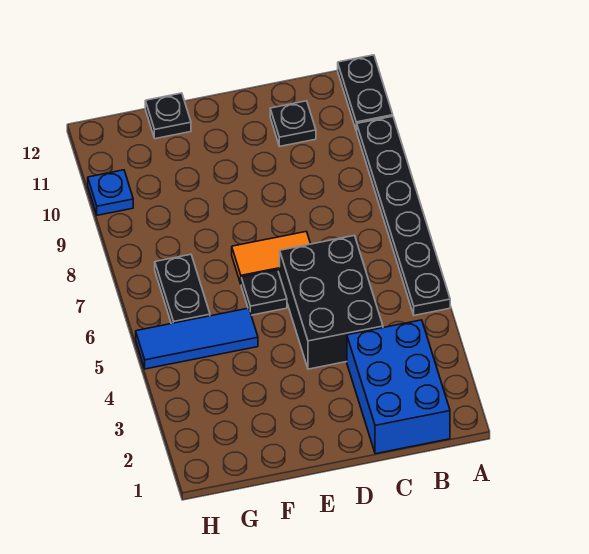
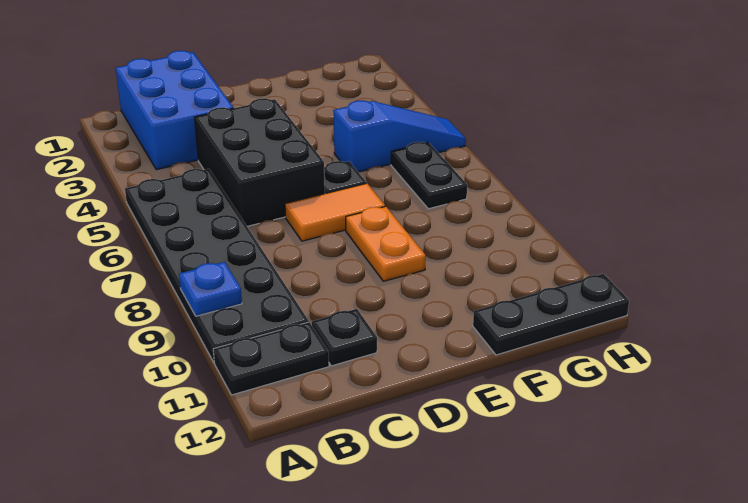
black plate A5:A10 level 1 -> black plate A5:B10 level 1
black plate A11:A12 level 1 -> black plate A11:B11 level 1
none -> orange plate E8:E9 level 1
blue tile F5:H5 level 1 -> blue slope F5:H5 level 1 top F
black plate F12 level 1 -> black plate F12:H12 level 1
blue plate H10 level 1 -> blue plate A9 level 2

